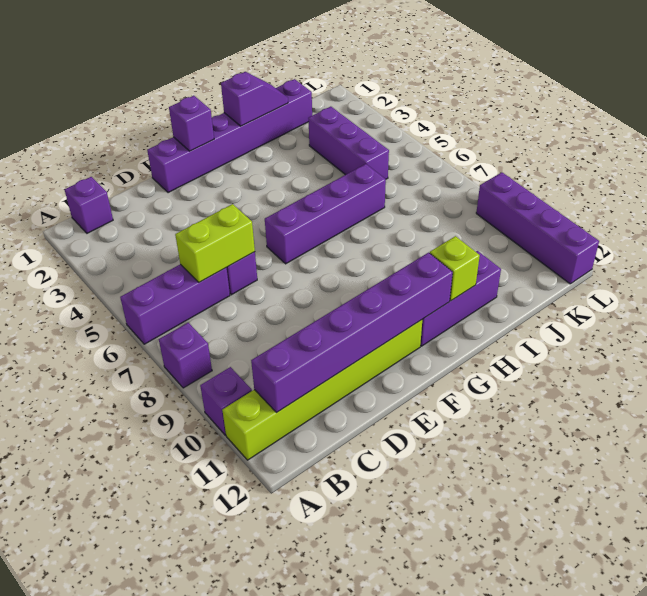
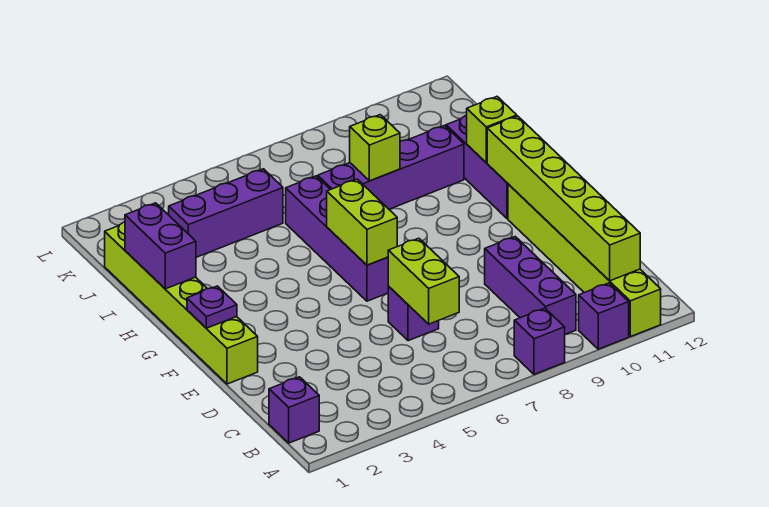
purple brick A6:C6 level 1 -> purple brick B9:D9 level 1
purple brick B11:G11 level 2 -> lime brick B11:G11 level 2
purple brick E1:J1 level 1 -> lime brick E1:J1 level 1
purple brick F1 level 2 -> purple plate F1 level 2
none -> lime brick F6:G6 level 2
purple slope H1:I1 level 2 top H -> purple brick H1:I1 level 2
none -> lime brick I8 level 2
purple brick L9:L12 level 1 -> purple brick I7:I10 level 1

